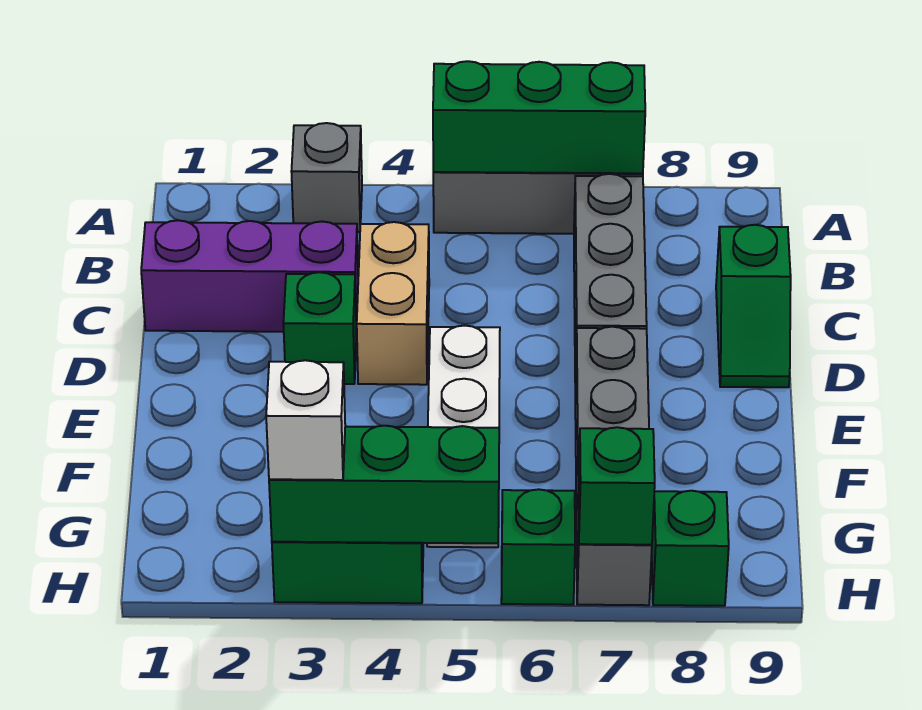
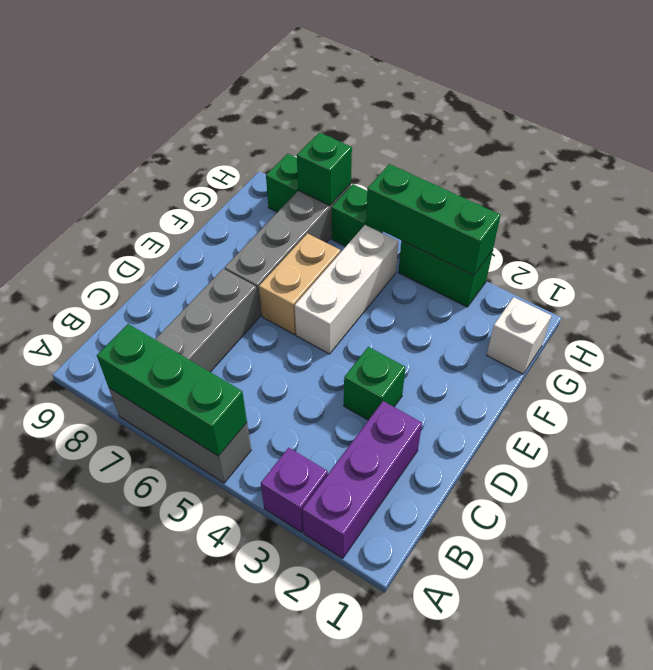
grey brick A3 level 1 -> purple brick A3 level 1
purple brick C1:C3 level 1 -> purple brick A2:C2 level 1
tan brick C4:D4 level 1 -> tan brick E6:F6 level 1
green slope C9:D9 level 1 top C -> none
white brick H3 level 3 -> white brick G1 level 1

